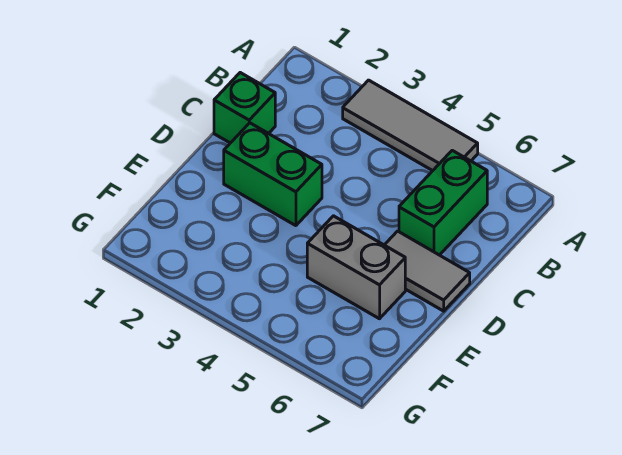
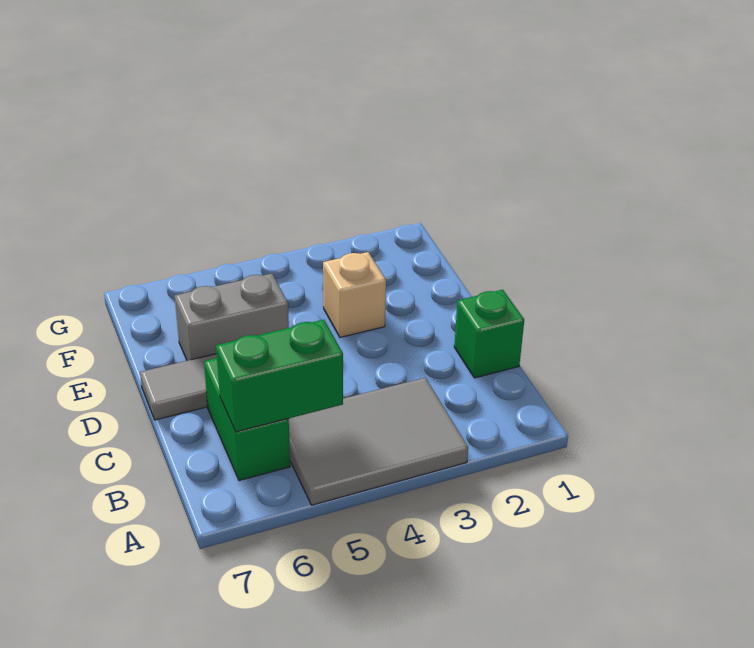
grey tile A3:A5 level 1 -> grey tile A3:B5 level 1
green brick D2:D3 level 1 -> green brick B5:B6 level 2
none -> tan brick E3 level 1

